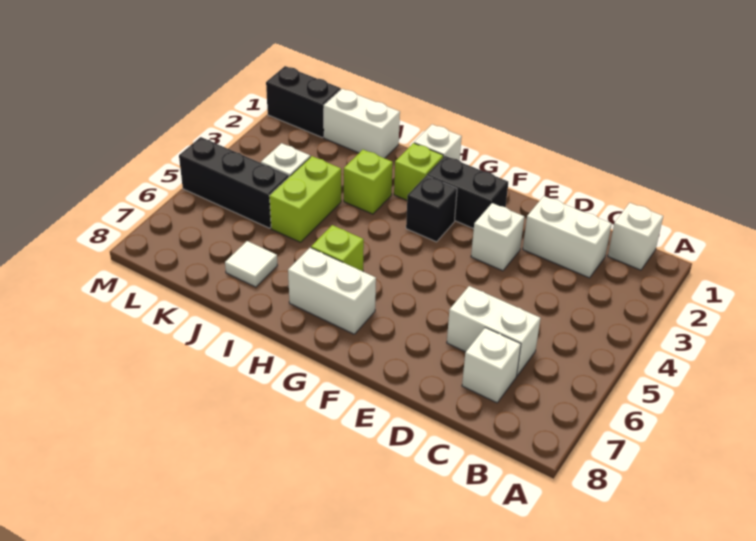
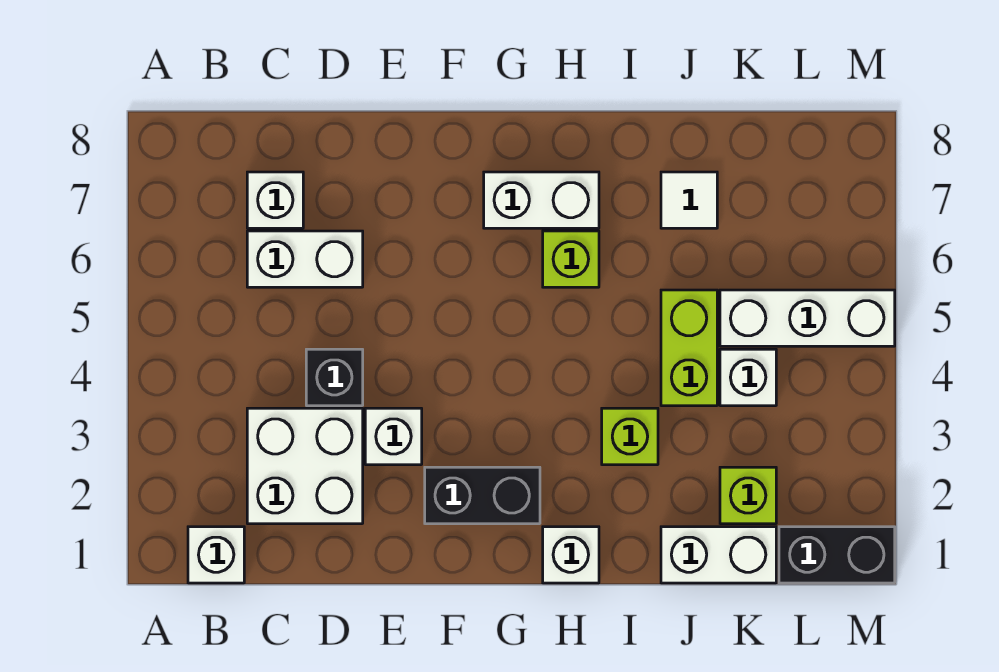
white brick C2:D2 level 1 -> white brick C2:D3 level 1
black brick G3 level 1 -> black brick D4 level 1
lime brick H2 level 1 -> lime brick K2 level 1
black brick K5:M5 level 1 -> white brick K5:M5 level 1

